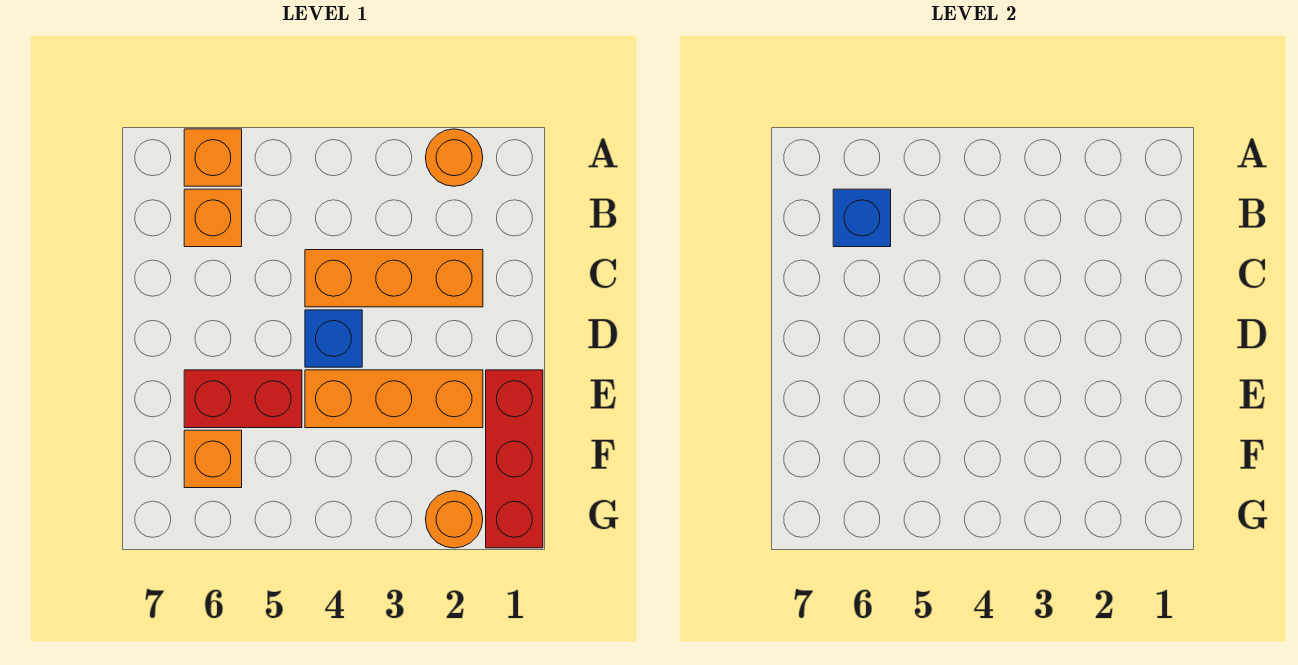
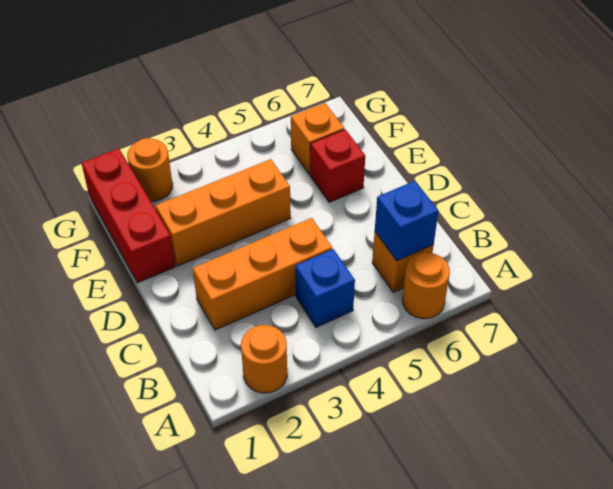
orange brick A6 level 1 -> orange round brick A6 level 1
blue brick D4 level 1 -> blue brick B4 level 1
red brick E5:E6 level 1 -> red brick E6 level 1

